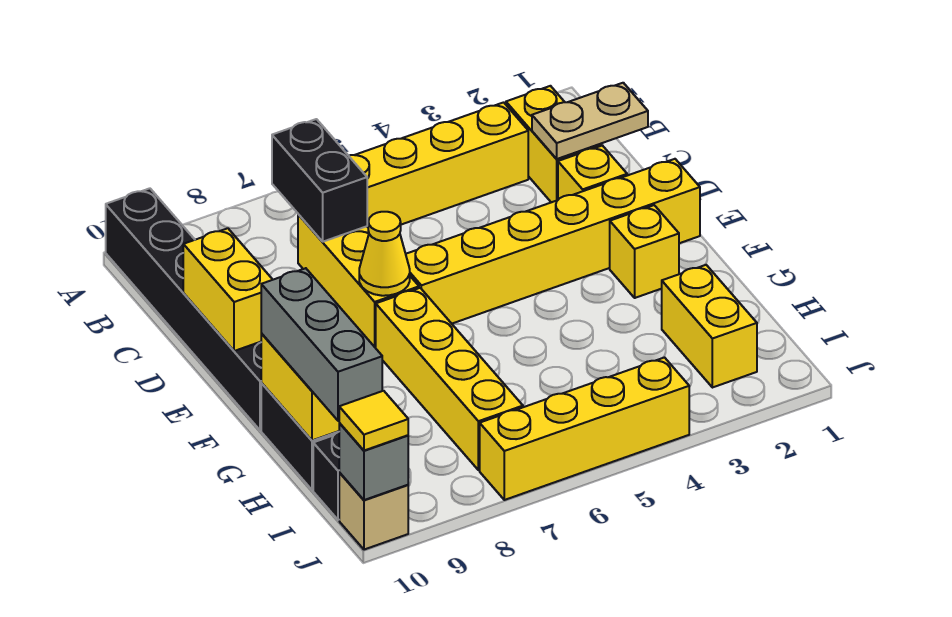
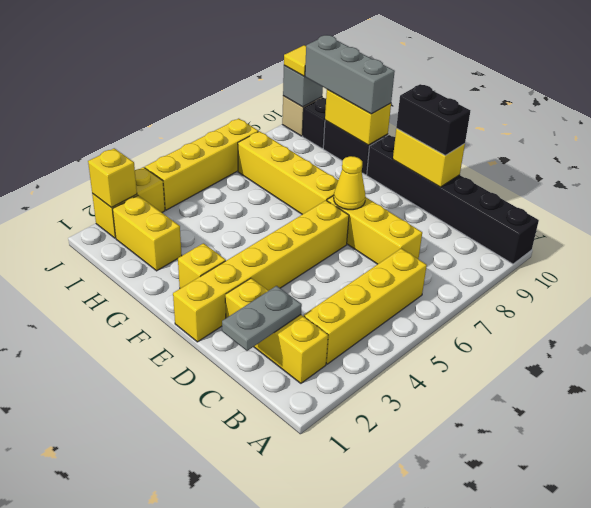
black brick B7:C7 level 2 -> black brick D10:E10 level 3
tan plate C1:C2 level 2 -> grey plate C1:C2 level 2
none -> yellow brick J2:J3 level 1
none -> yellow brick J2 level 2

